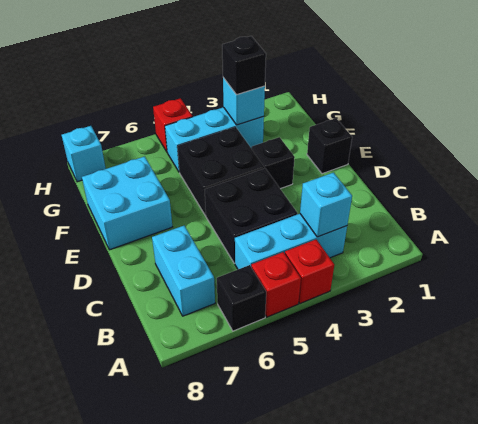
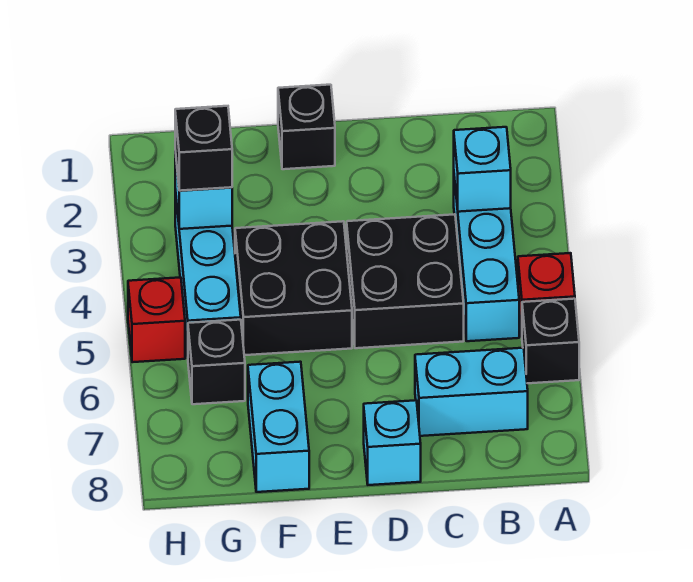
red brick A4 level 1 -> none
black brick E3 level 1 -> black brick G6 level 1
cyan brick E7:F8 level 1 -> cyan brick F7:F8 level 1
cyan brick H8 level 1 -> cyan brick D8 level 1

